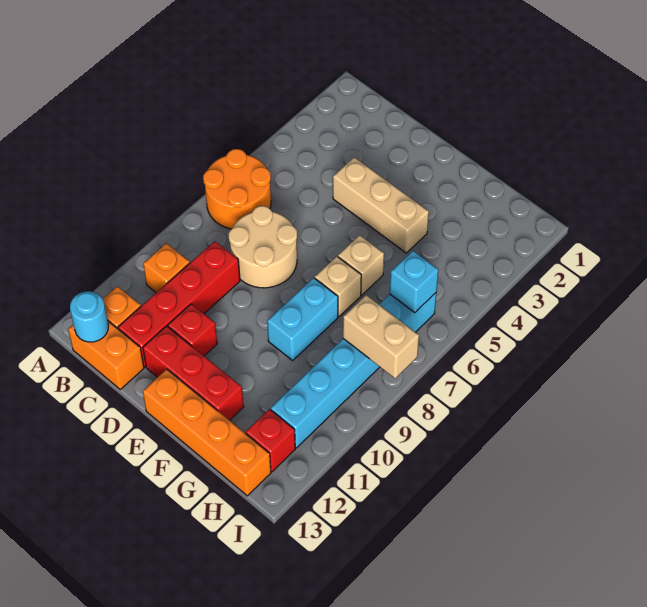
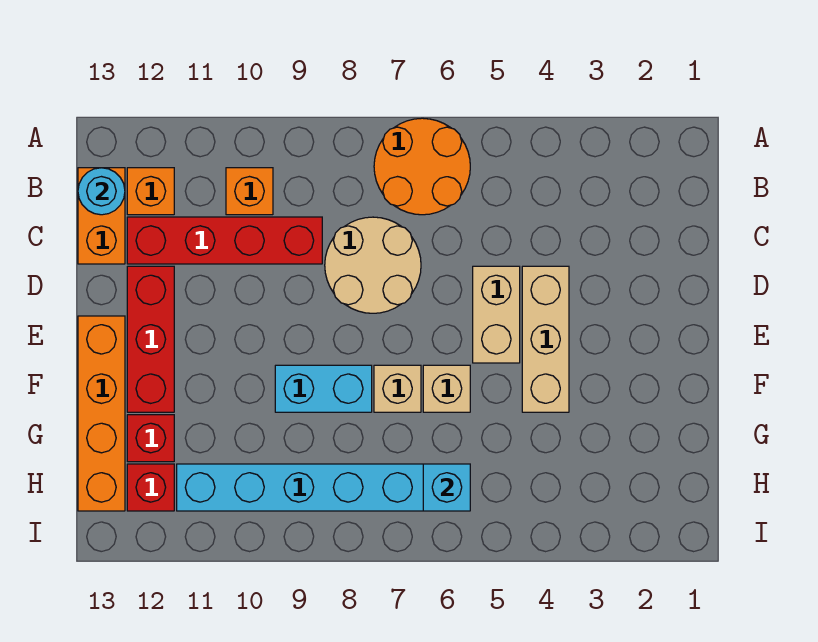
red brick D11 level 1 -> red brick G12 level 1
tan brick H8:I8 level 2 -> tan brick D5:E5 level 1

